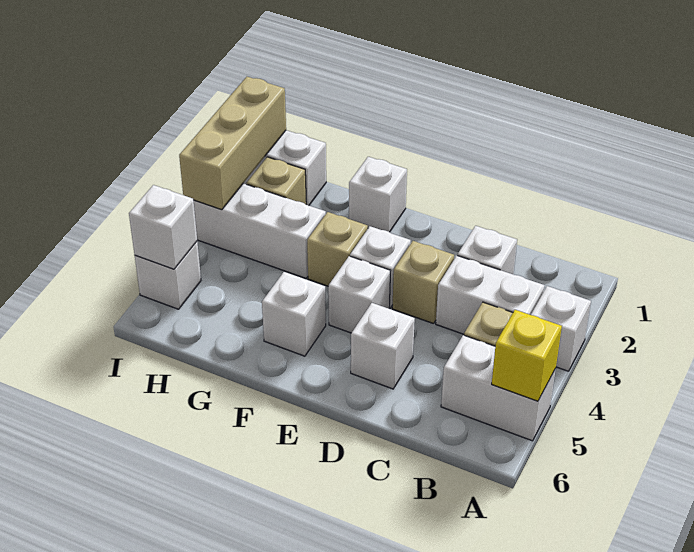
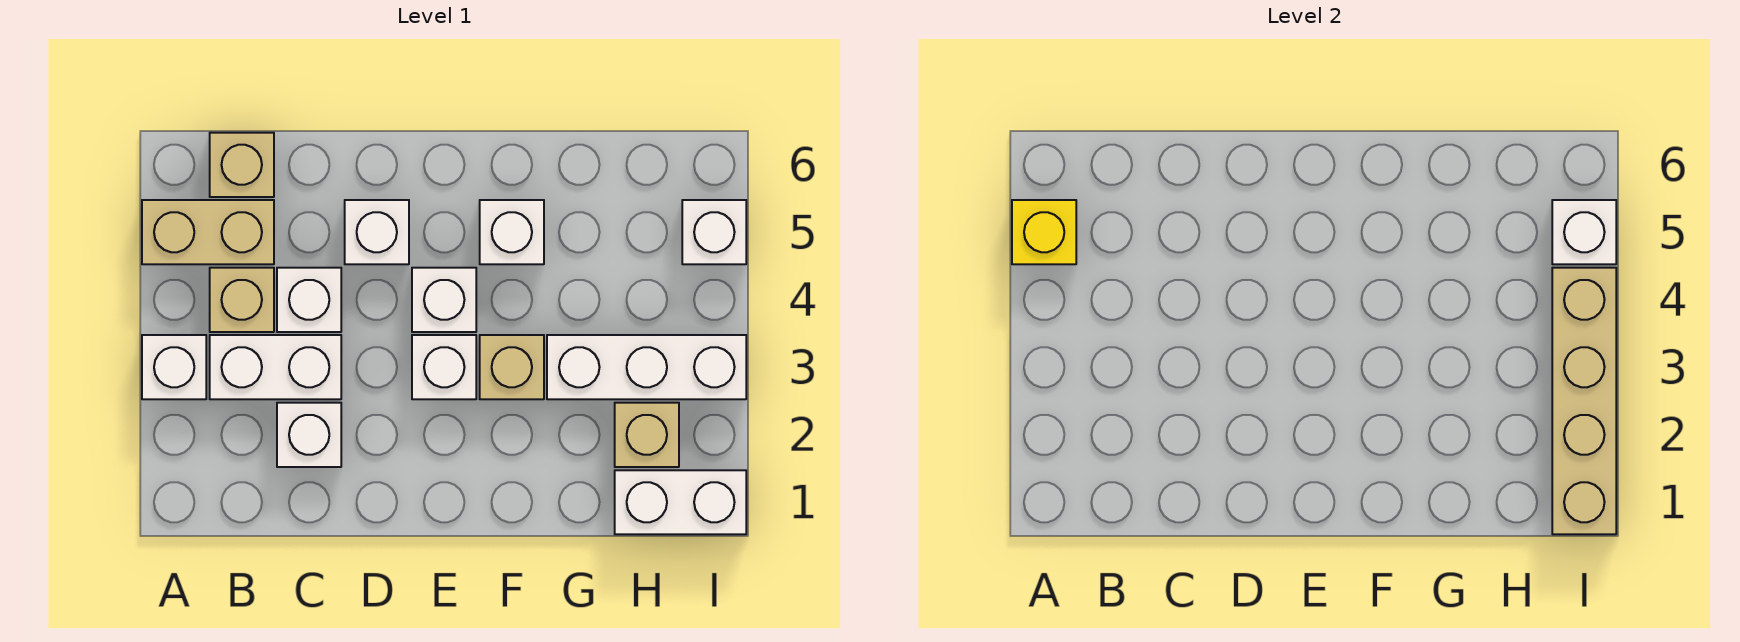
white brick A5:B5 level 1 -> tan brick A5:B5 level 1
tan brick D3 level 1 -> tan brick B6 level 1
white brick F1 level 1 -> white brick C4 level 1
tan brick I1:I3 level 2 -> tan brick I1:I4 level 2

